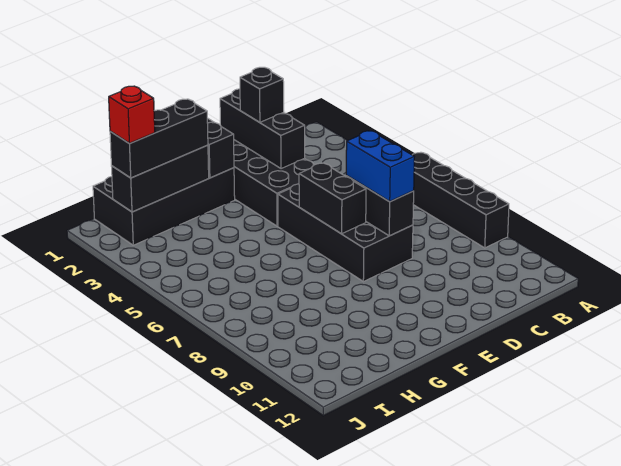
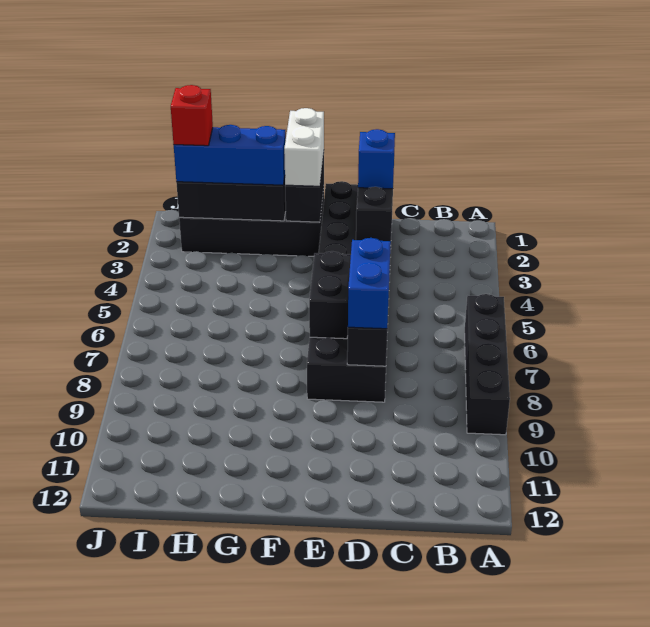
black brick D2 level 3 -> blue brick D2 level 3
none -> white brick F1:F2 level 3
black brick G2:I2 level 3 -> blue brick G2:I2 level 3

